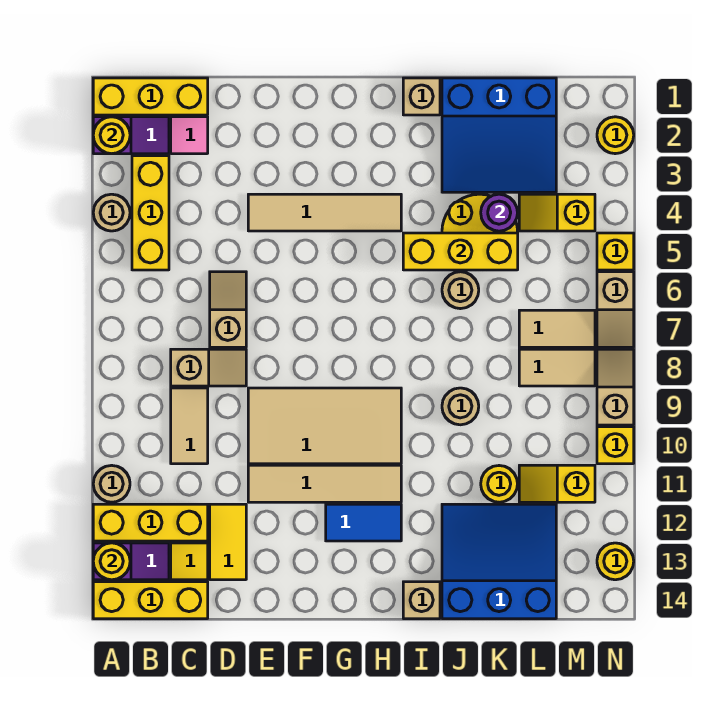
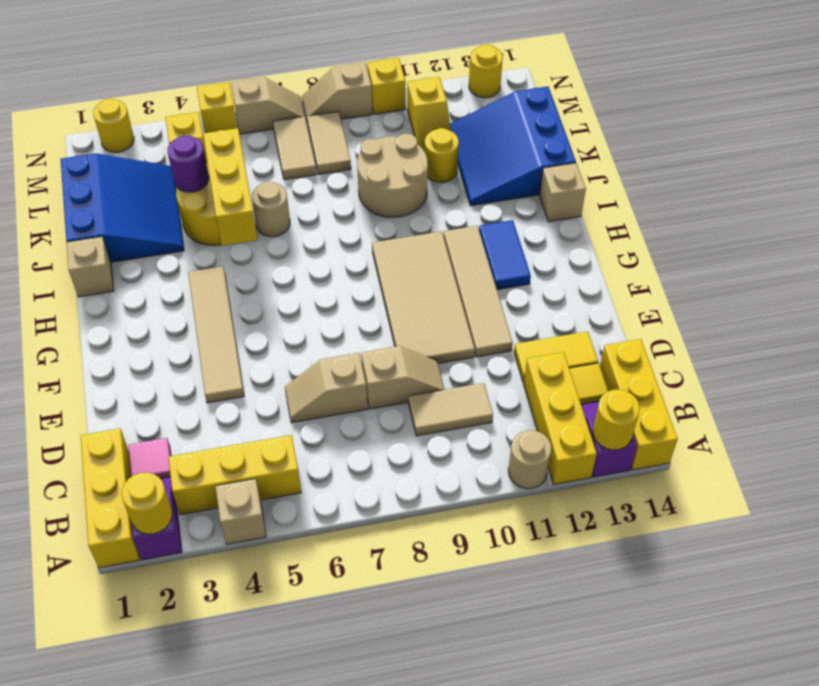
tan round brick A4 level 1 -> tan brick A4 level 1
tan slope C8:D8 level 1 top C -> tan slope D8:D9 level 1 top 8
tan round brick J9 level 1 -> tan round brick J9:K10 level 1

